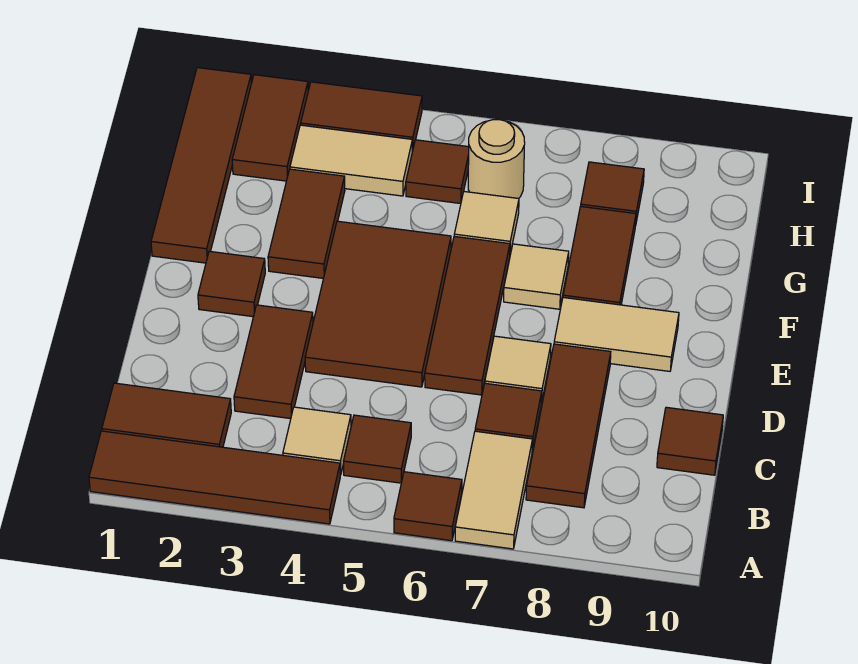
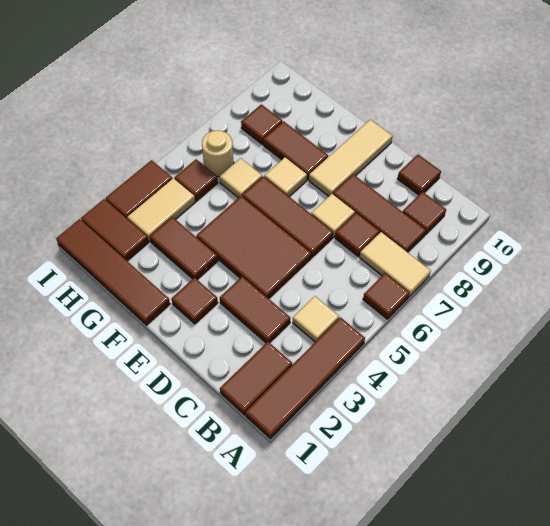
brown tile B5 level 1 -> brown tile B9 level 1
tan tile E8:E9 level 1 -> tan tile E8:E10 level 1

